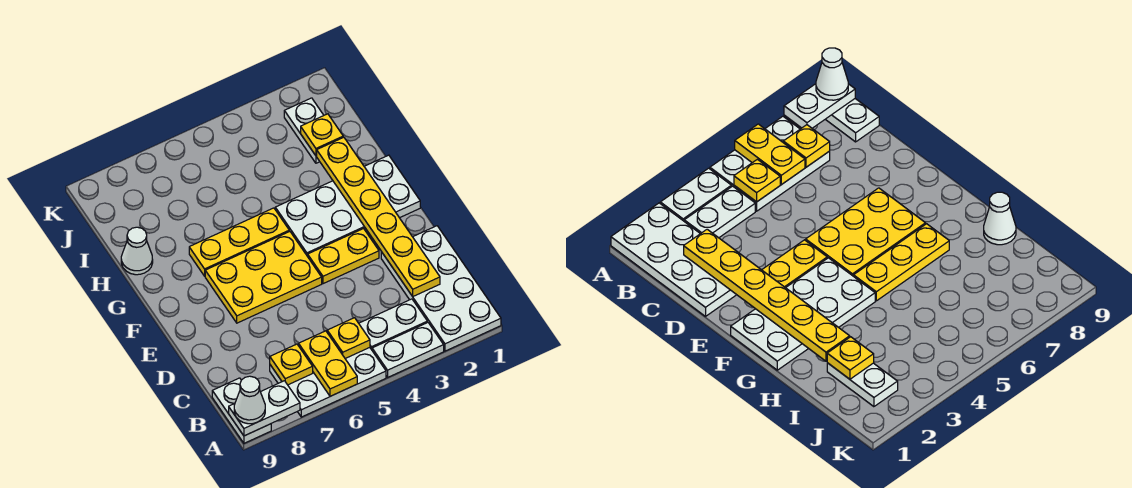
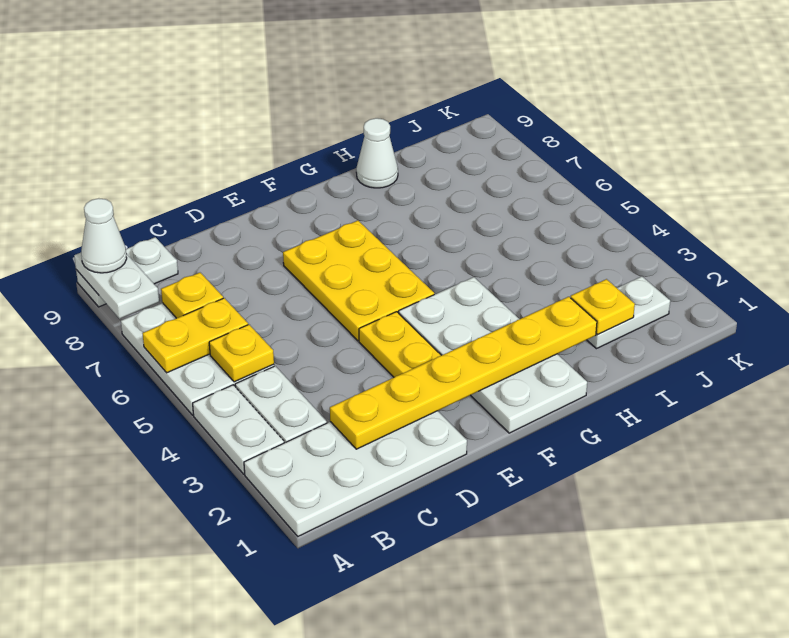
yellow plate G5:G7 level 1 -> none

